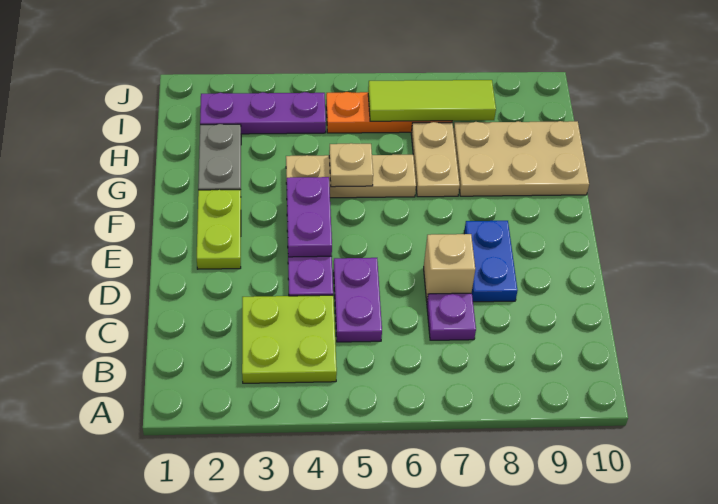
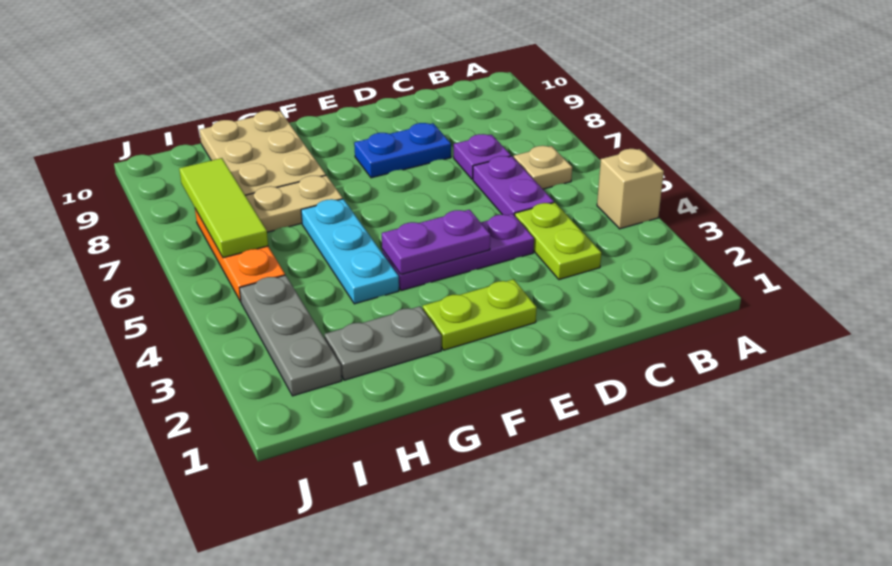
lime plate B3:C4 level 1 -> lime plate C3:C4 level 1
purple plate C5:D5 level 1 -> purple plate C5:C6 level 1
tan brick D7 level 1 -> tan brick A4 level 1
tan plate G4:G6 level 1 -> cyan plate G4:G6 level 1
tan plate G5 level 2 -> tan plate B6 level 1
purple plate I2:I4 level 1 -> grey plate I2:I4 level 1

